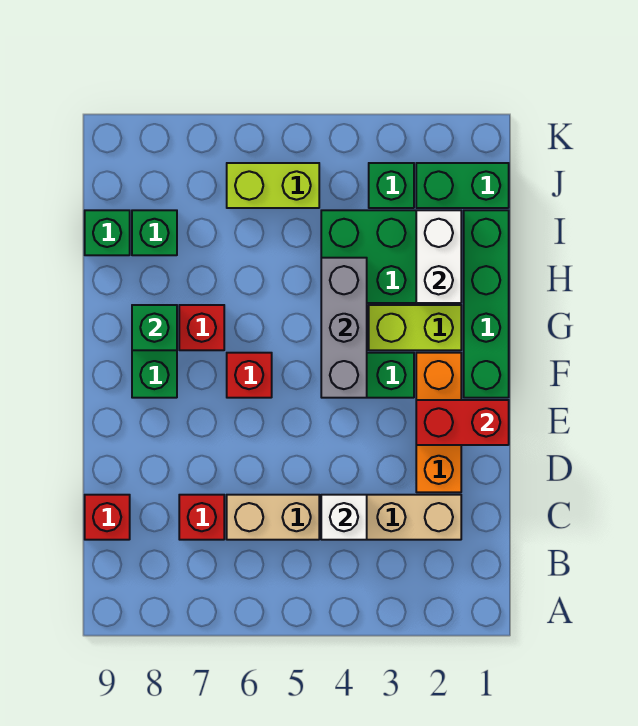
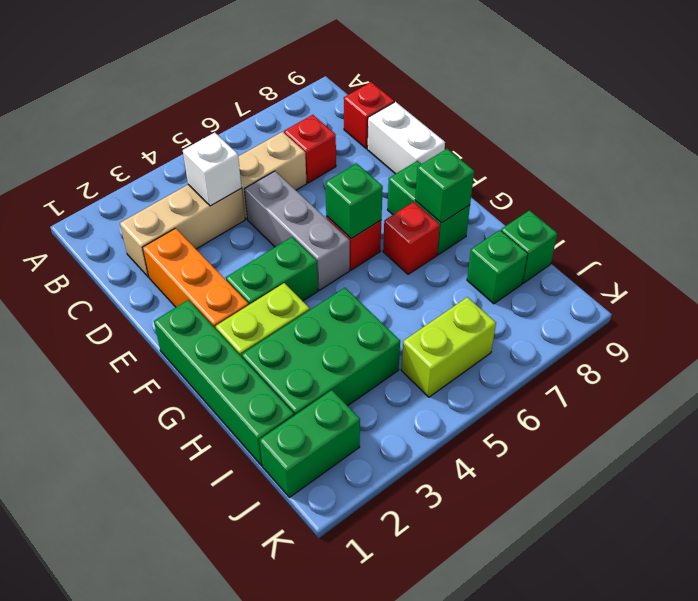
red brick E1:E2 level 2 -> none
grey brick F4:H4 level 2 -> grey brick D5:F5 level 1
white brick H2:I2 level 2 -> white brick D9:E9 level 1
green brick J3 level 1 -> green brick F6 level 2

